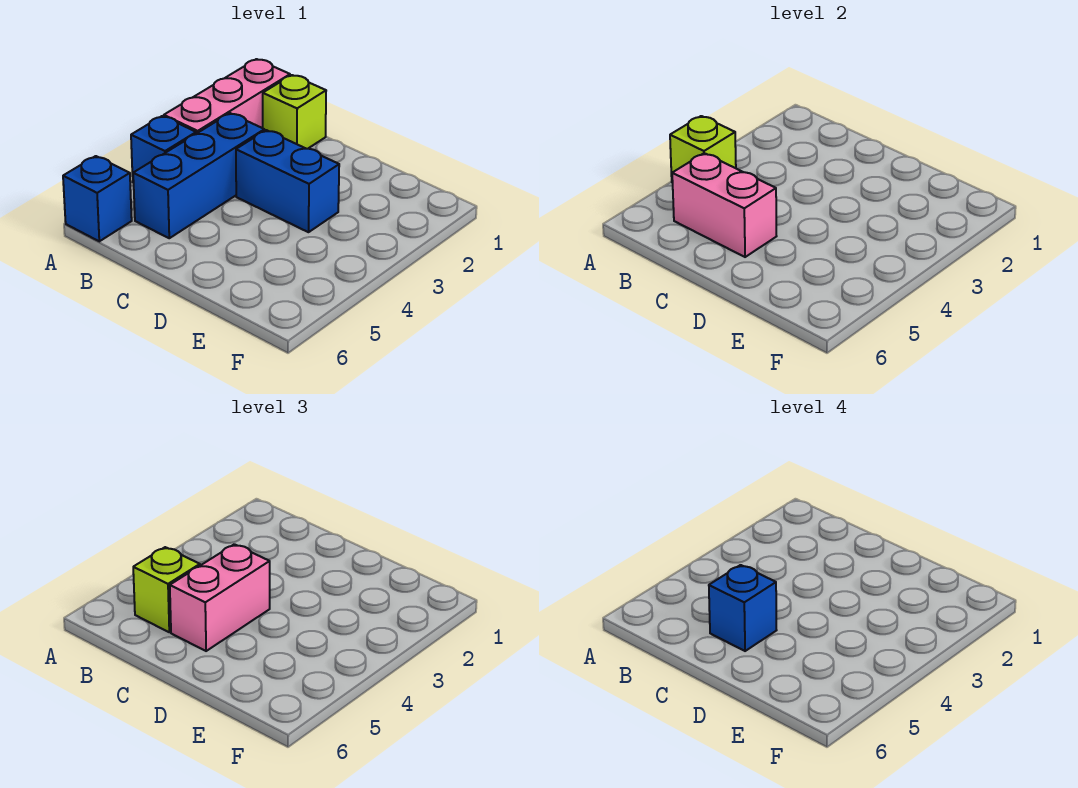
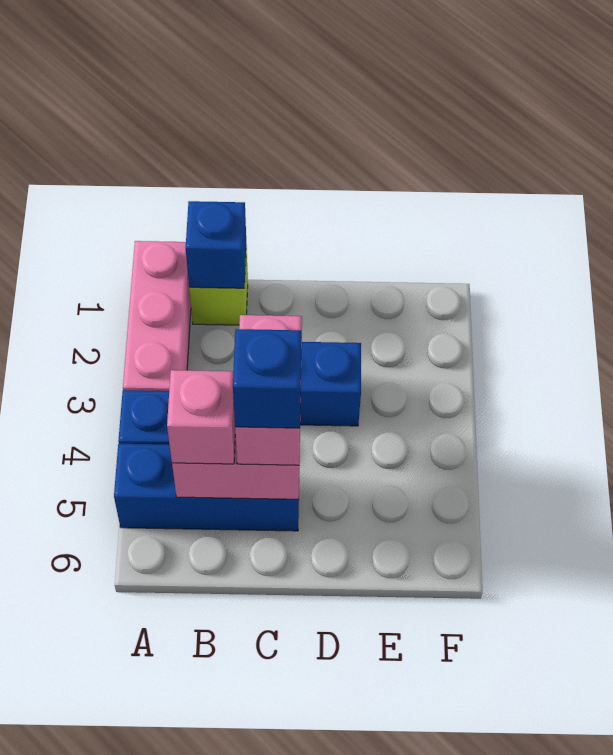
lime brick A4 level 2 -> none
blue brick A6 level 1 -> blue brick B1 level 2
blue brick B3:B5 level 1 -> blue brick A5:C5 level 1
lime brick B5 level 3 -> pink brick B5 level 3

